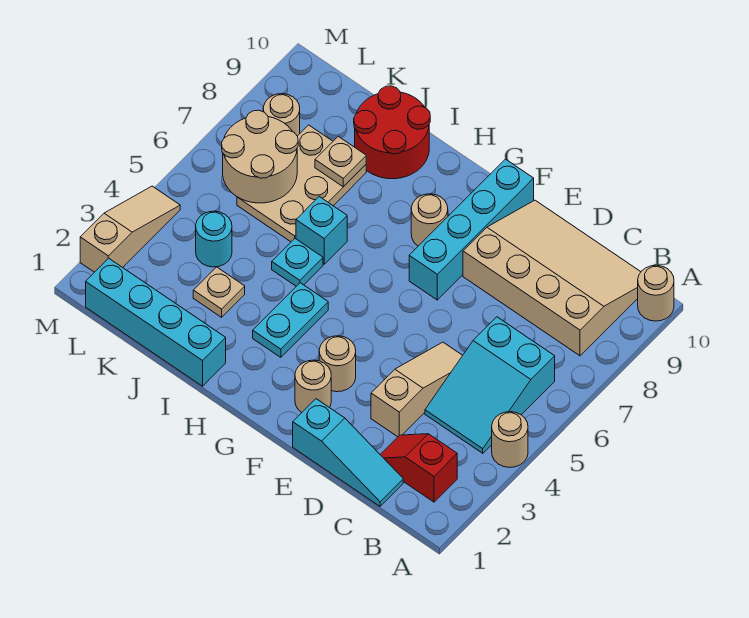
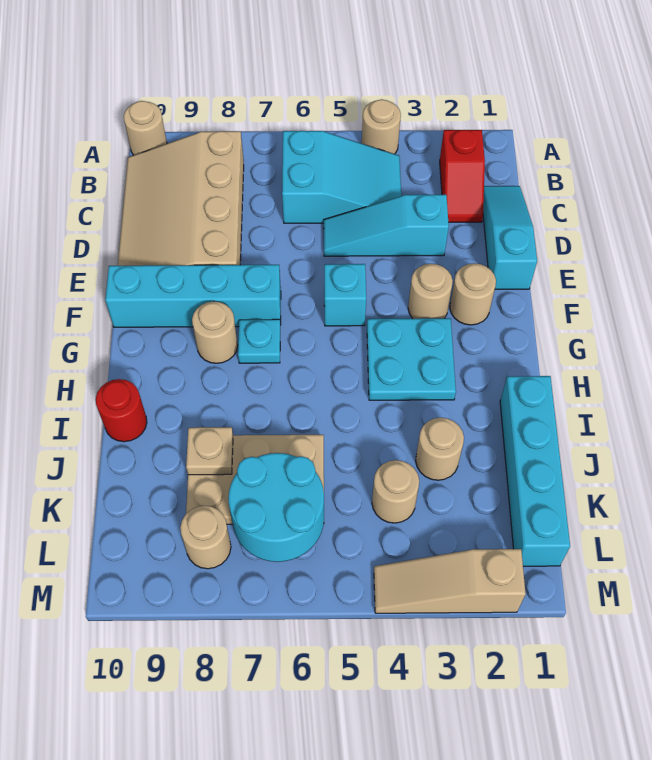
tan slope D3:D5 level 1 top 3 -> cyan slope D3:D5 level 1 top 3
cyan plate H3:H4 level 1 -> cyan plate G3:H4 level 1
cyan plate I5 level 1 -> cyan plate G7 level 1
cyan brick I6 level 1 -> cyan brick F5 level 1
red round brick I9:J10 level 1 -> red round brick I10 level 1
tan plate J3 level 1 -> tan round brick J3 level 1
cyan round brick K4 level 1 -> tan round brick K4 level 1
tan round brick K6:L7 level 2 -> cyan round brick K6:L7 level 2

